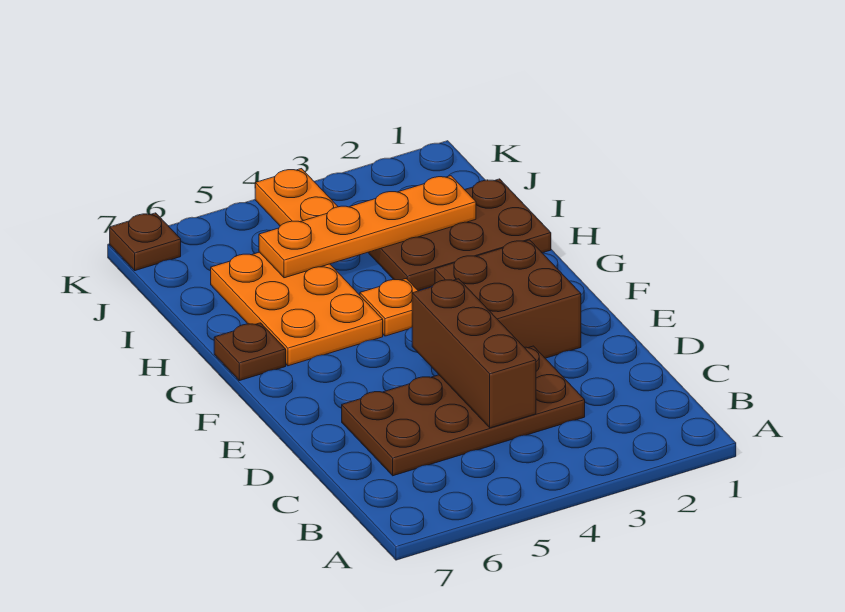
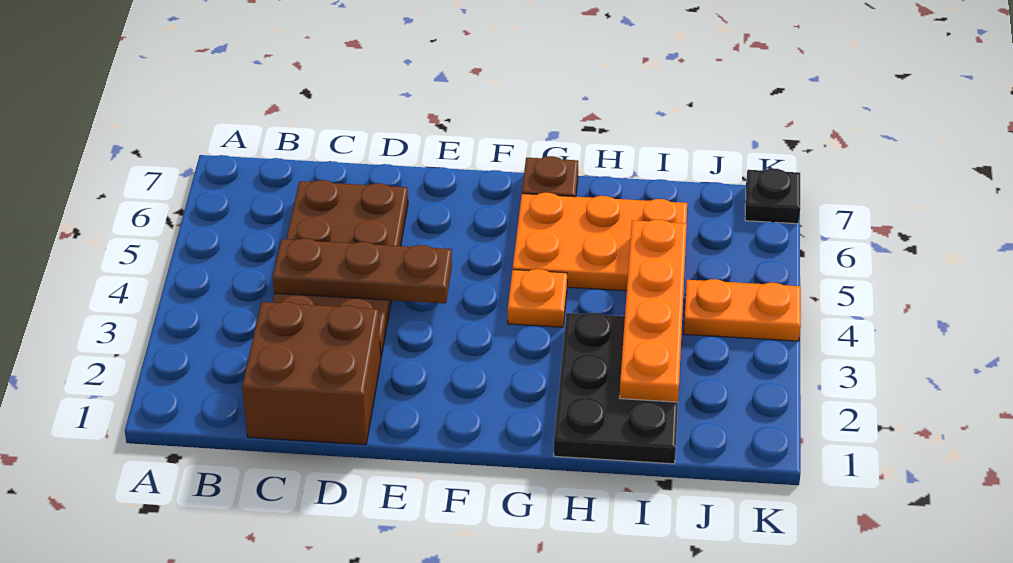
brown brick C4:E4 level 2 -> brown plate C4:E4 level 2
brown brick E2:F3 level 1 -> brown brick C1:D2 level 1
brown plate H1:I3 level 1 -> black plate H1:I3 level 1
brown plate K7 level 1 -> black plate K7 level 1

